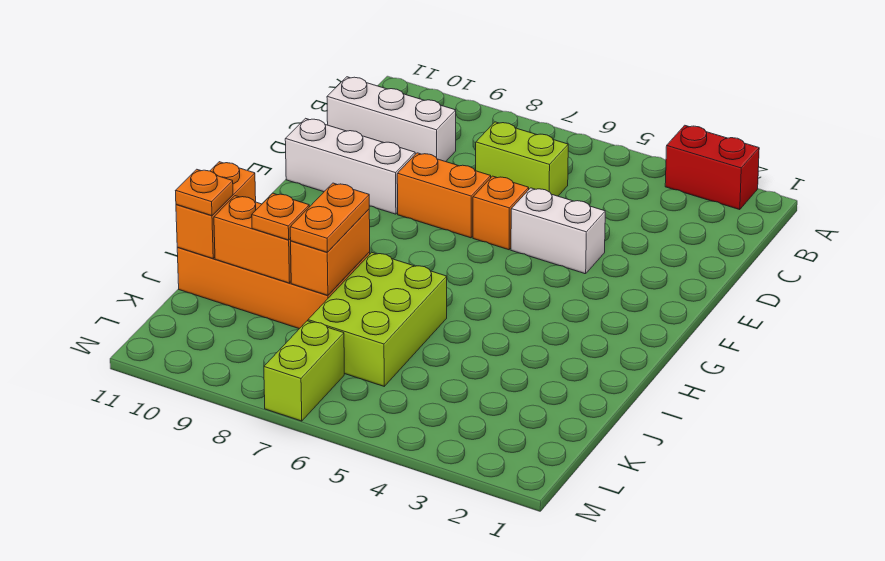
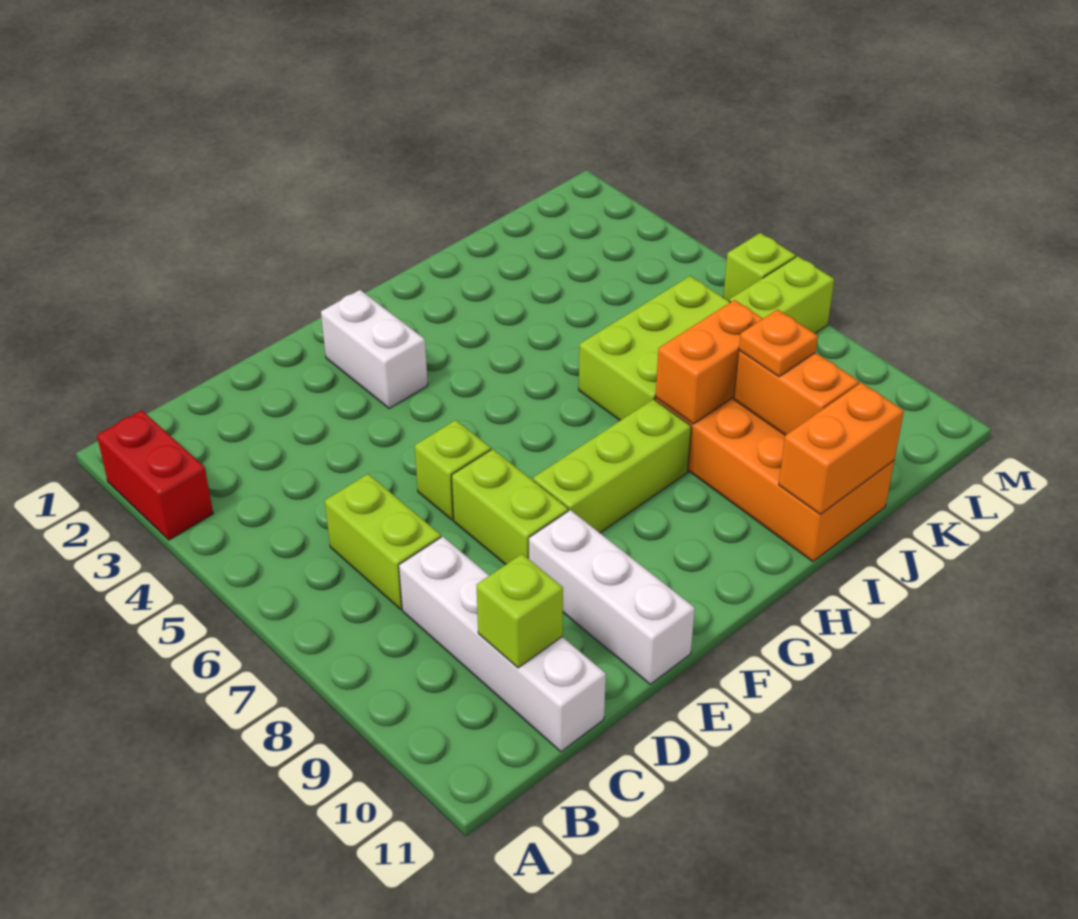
white brick C9:C11 level 1 -> white brick C8:C11 level 1
none -> lime brick C10 level 2
white brick E4:E5 level 1 -> white brick F2:F3 level 1
orange brick E6 level 1 -> lime brick E6 level 1
orange brick E7:E8 level 1 -> lime brick E7:E8 level 1
none -> lime brick F8:H8 level 1
orange plate I8:J8 level 3 -> none
orange plate J11 level 3 -> none
none -> lime brick M6 level 1

